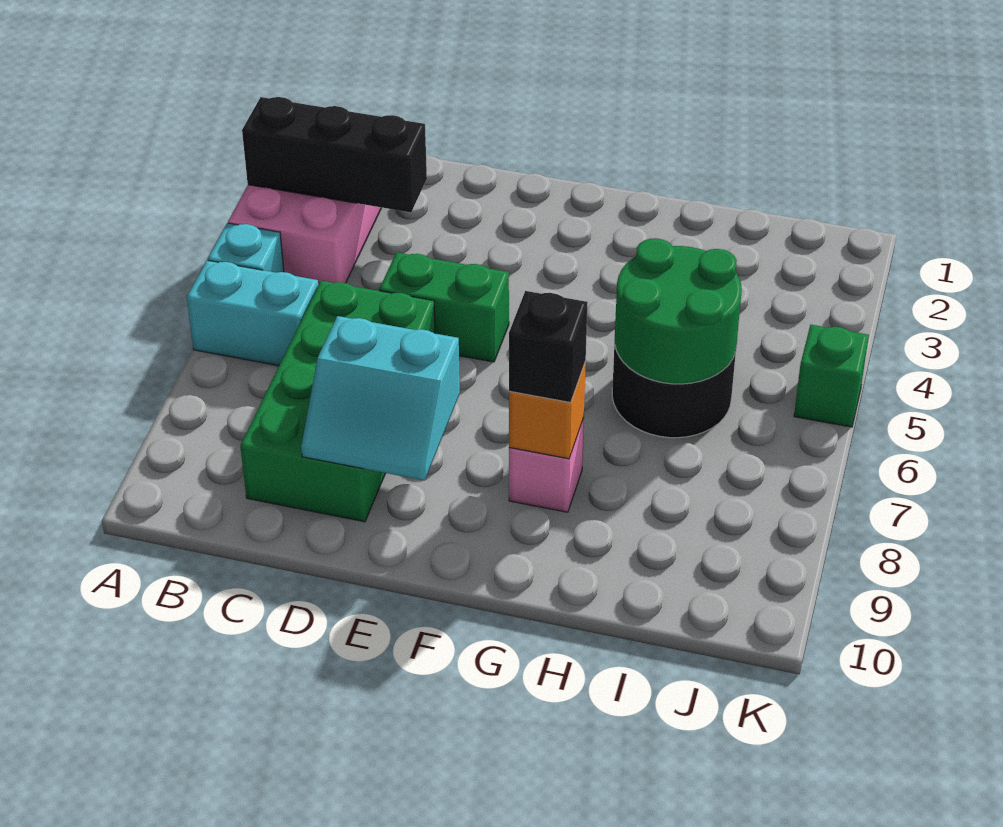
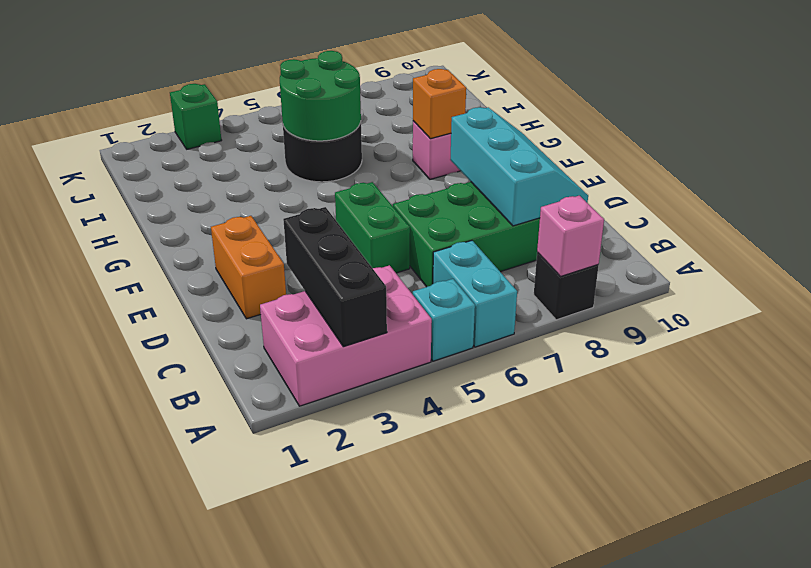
none -> pink brick A8 level 2
none -> orange brick D2:E2 level 1
cyan slope D8:E9 level 2 top 8 -> cyan slope C8:E9 level 2 top 8
black brick G8 level 3 -> black brick A8 level 1
green brick K5 level 1 -> green brick K3 level 1

